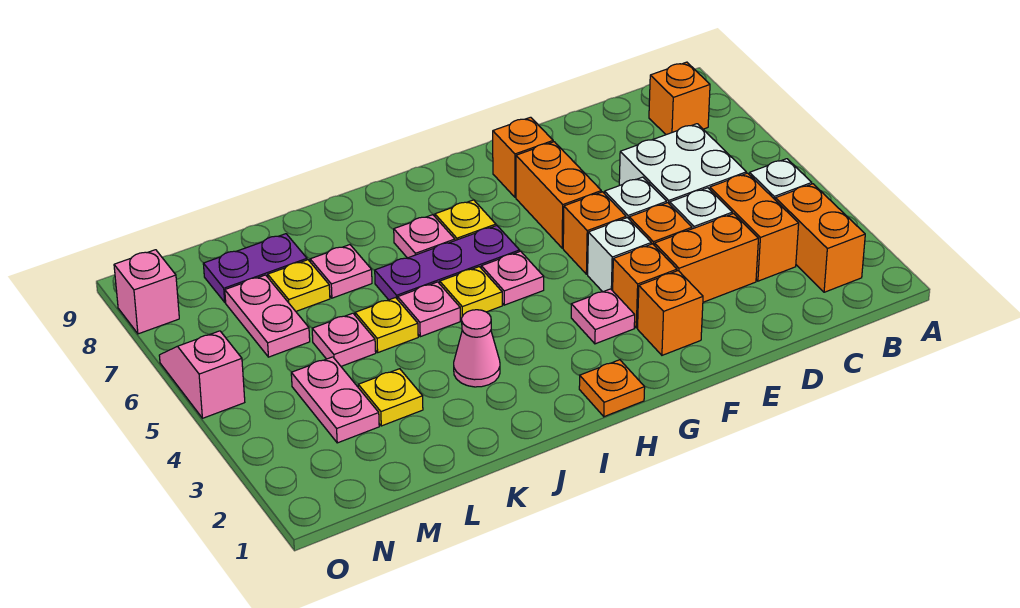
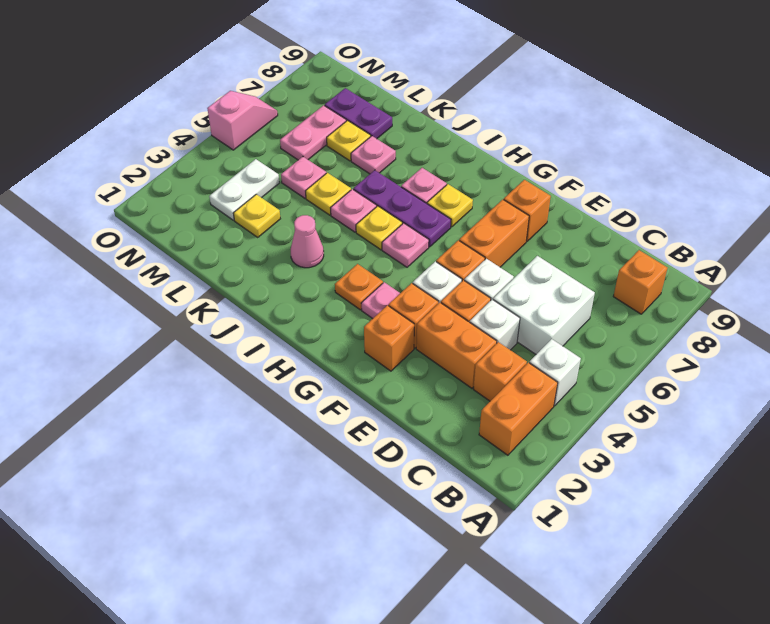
orange brick C3:C4 level 1 -> orange brick C3 level 1
orange plate H1 level 1 -> orange plate H3 level 1
pink plate M3:M4 level 1 -> white plate M3:M4 level 1
pink brick O8 level 1 -> none

